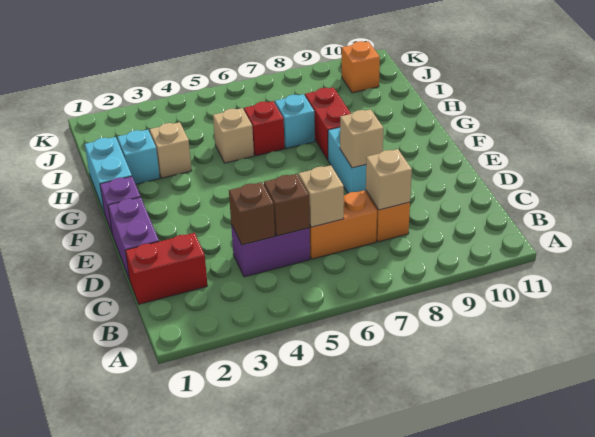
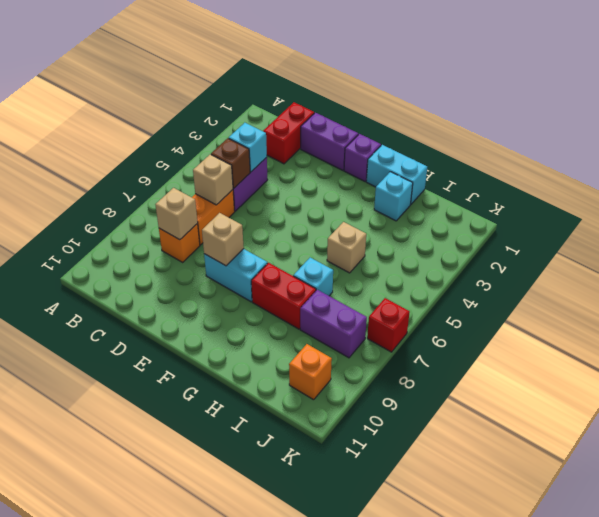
brown brick C4 level 2 -> cyan brick C4 level 2
tan brick H3 level 1 -> none
red brick H6 level 1 -> red brick K7 level 1
none -> purple brick I8:J8 level 1

